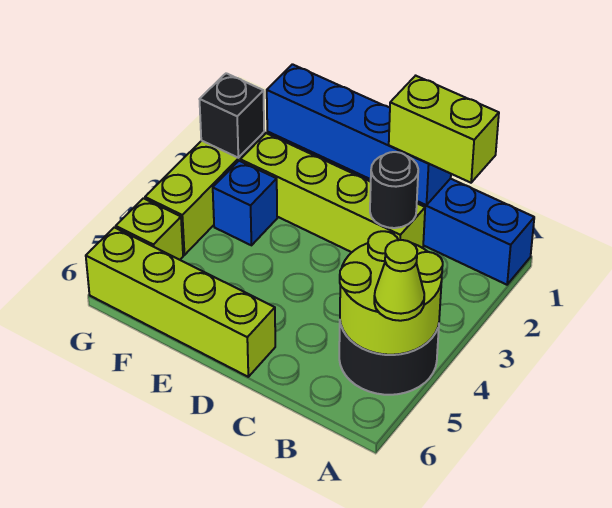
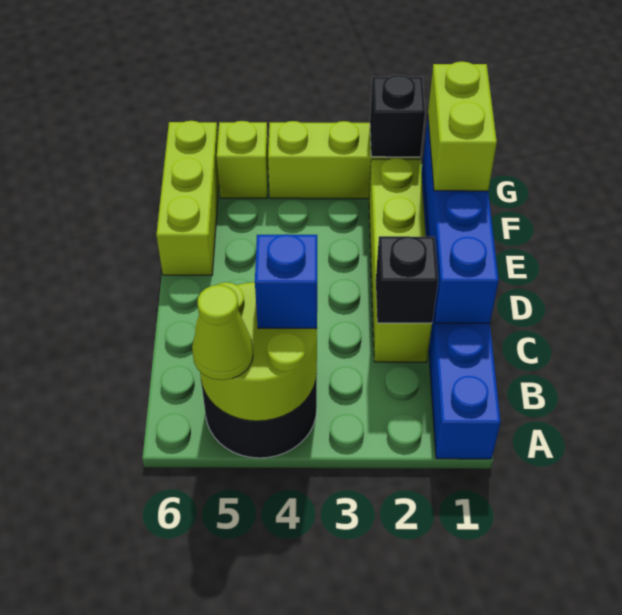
lime brick B1:C1 level 3 -> lime brick E1:F1 level 3
black round brick C2 level 2 -> black brick C2 level 2
lime brick D6:G6 level 1 -> lime brick E6:G6 level 1
blue brick F3 level 1 -> blue brick B4 level 3

